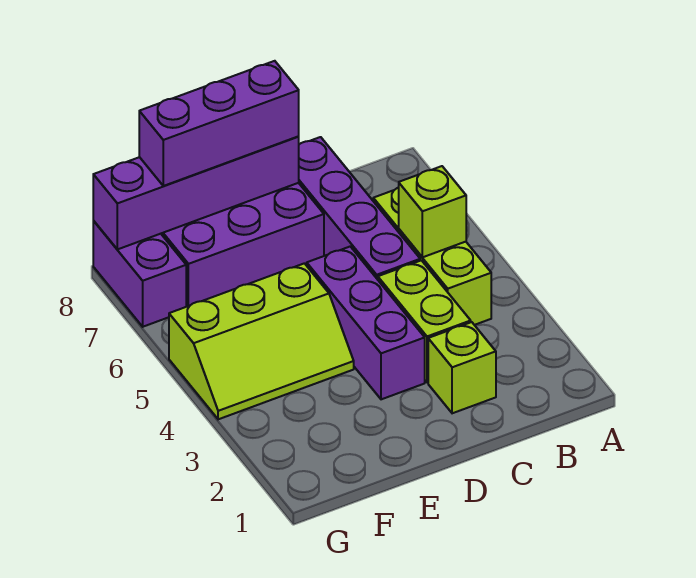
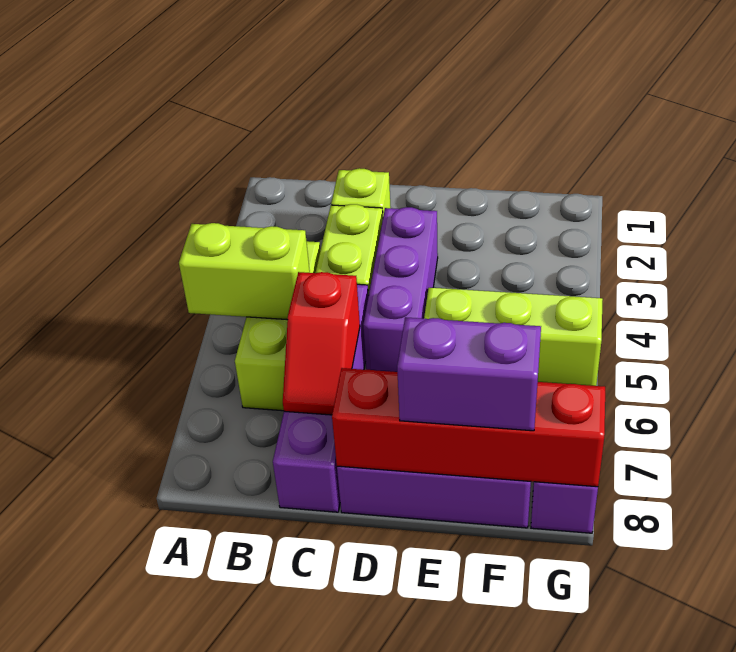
lime brick B5 level 2 -> lime brick A5:B5 level 2
none -> red slope C6:C7 level 2 top 6
purple brick D8:G8 level 2 -> red brick D8:G8 level 2
purple brick D8:F8 level 3 -> purple brick E8:F8 level 3

